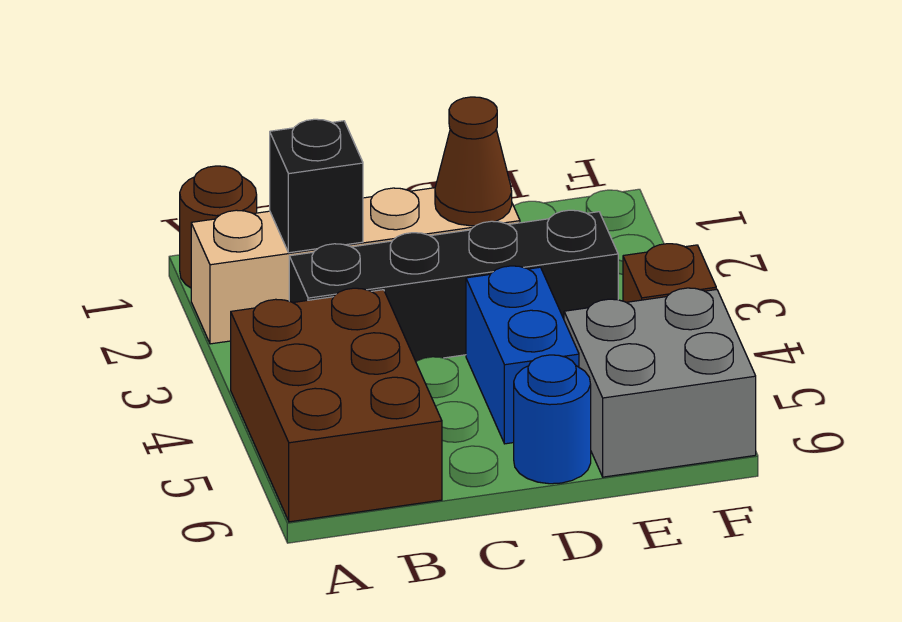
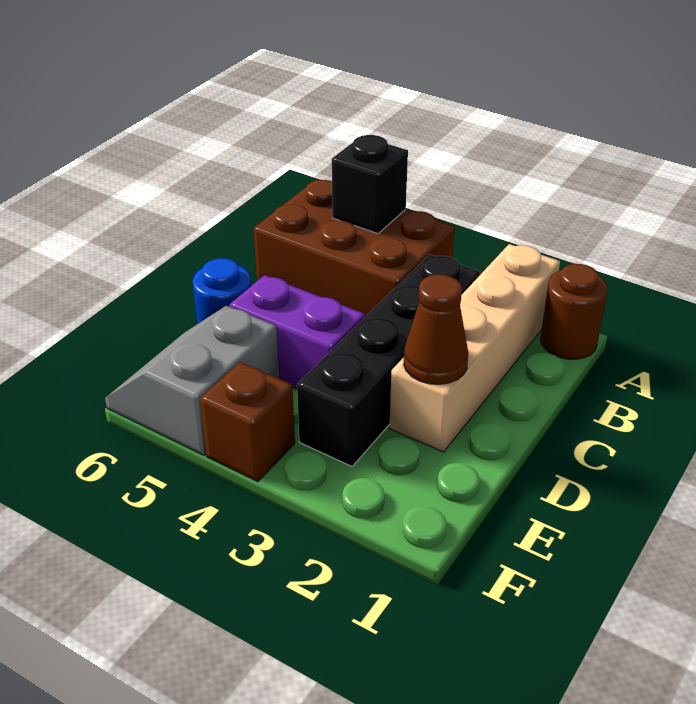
black brick B2 level 2 -> black brick A5 level 2
blue brick D4:D5 level 1 -> purple brick D4:D5 level 1
grey brick E5:F6 level 1 -> grey slope E5:F6 level 1 top 5

